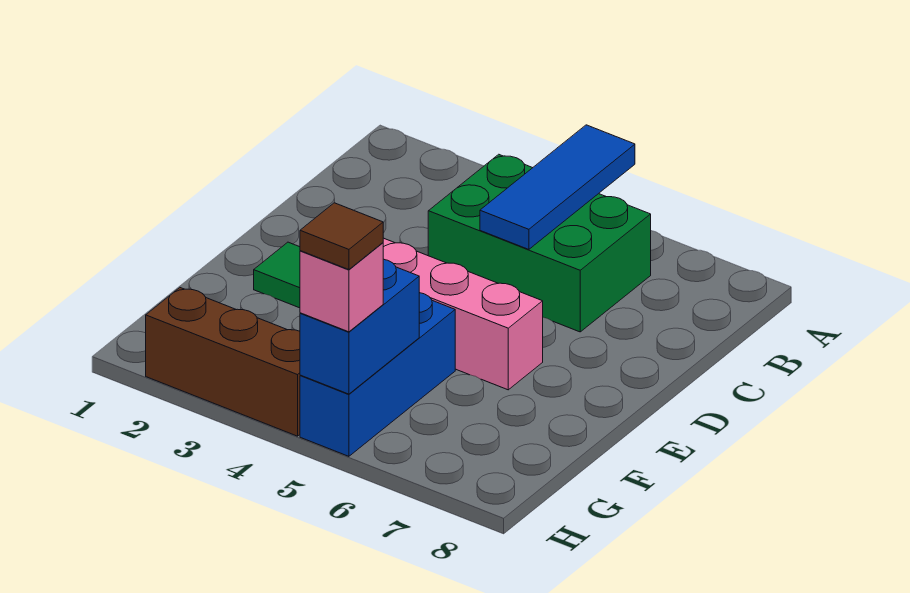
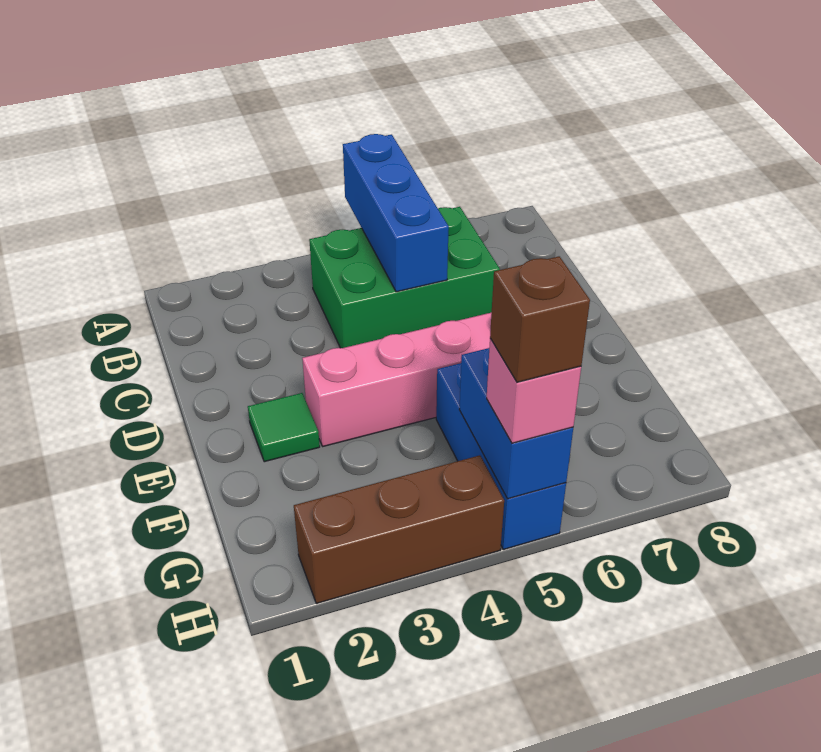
blue tile A5:C5 level 2 -> blue brick A5:C5 level 2
brown tile H5 level 4 -> brown brick H5 level 4

